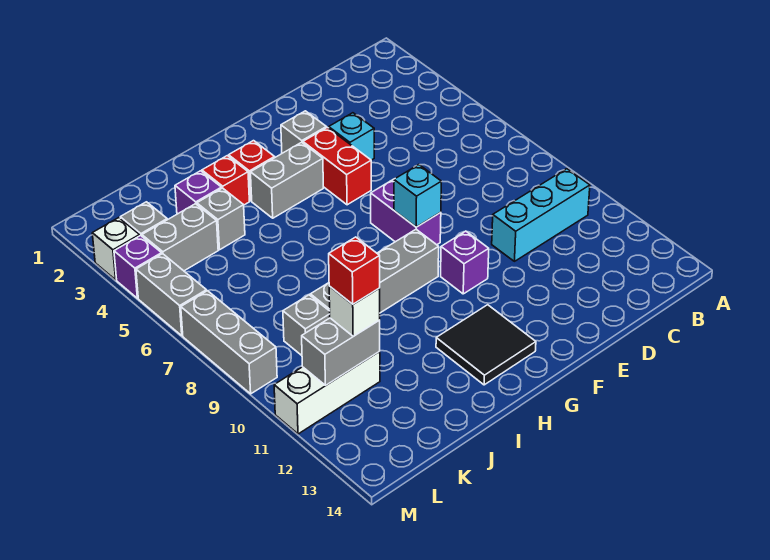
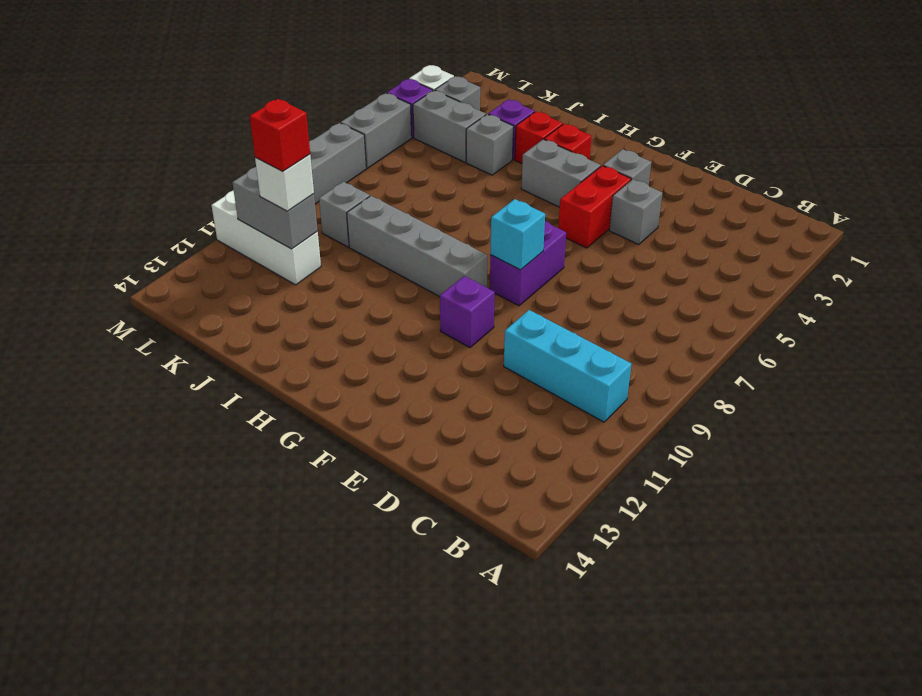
cyan brick E4 level 1 -> grey brick E4 level 1
black tile G12:H13 level 1 -> none

